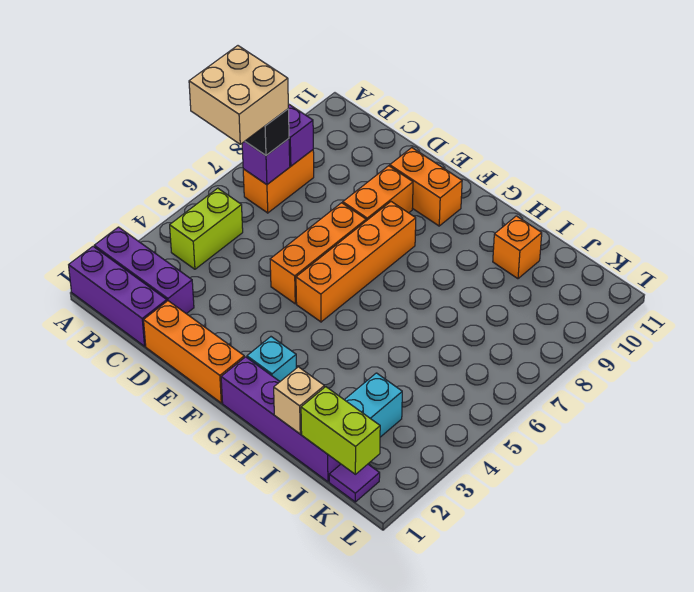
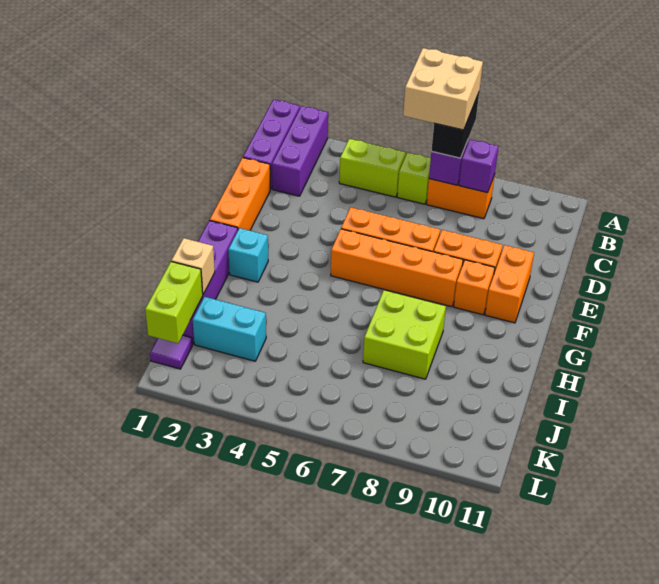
none -> lime brick B6 level 1
none -> lime brick H7:I8 level 1
orange brick I10 level 1 -> orange brick F9 level 1

